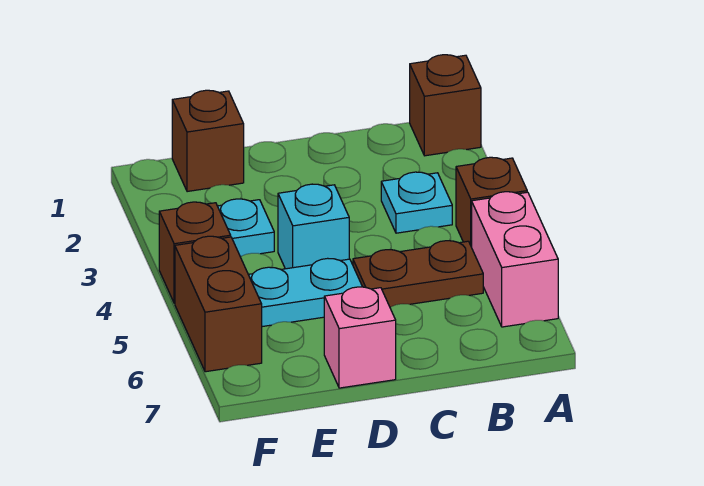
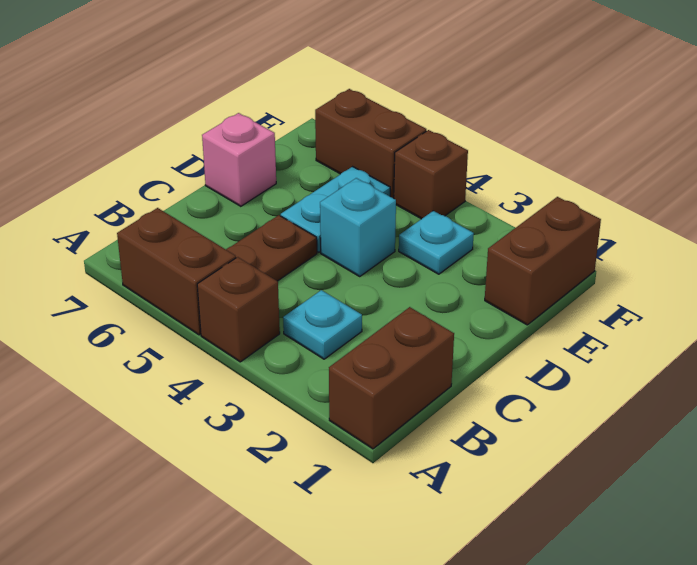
brown brick A1 level 1 -> brown brick A1:B1 level 1
pink brick A5:A6 level 1 -> brown brick A5:A6 level 1
brown brick E1 level 1 -> brown brick E1:F1 level 1

